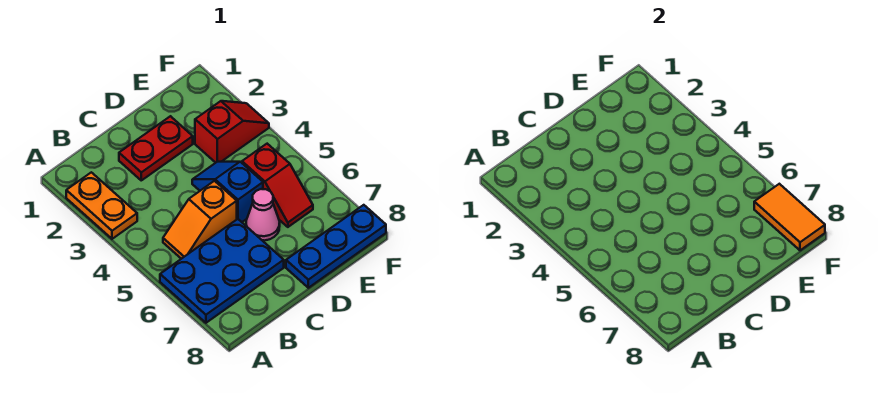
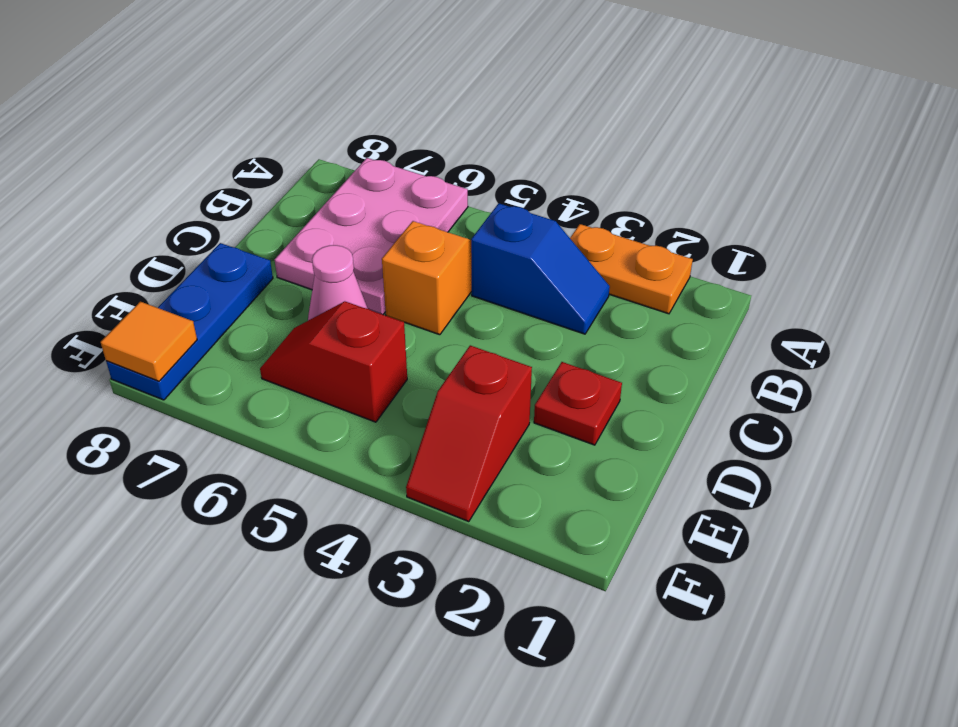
blue plate A6:C7 level 1 -> pink plate A6:C7 level 1
red plate C2:D2 level 1 -> red plate D2 level 1
blue slope D4:D5 level 1 top 5 -> blue slope B3:B4 level 1 top 4
orange tile F7:F8 level 2 -> orange tile F8 level 2

